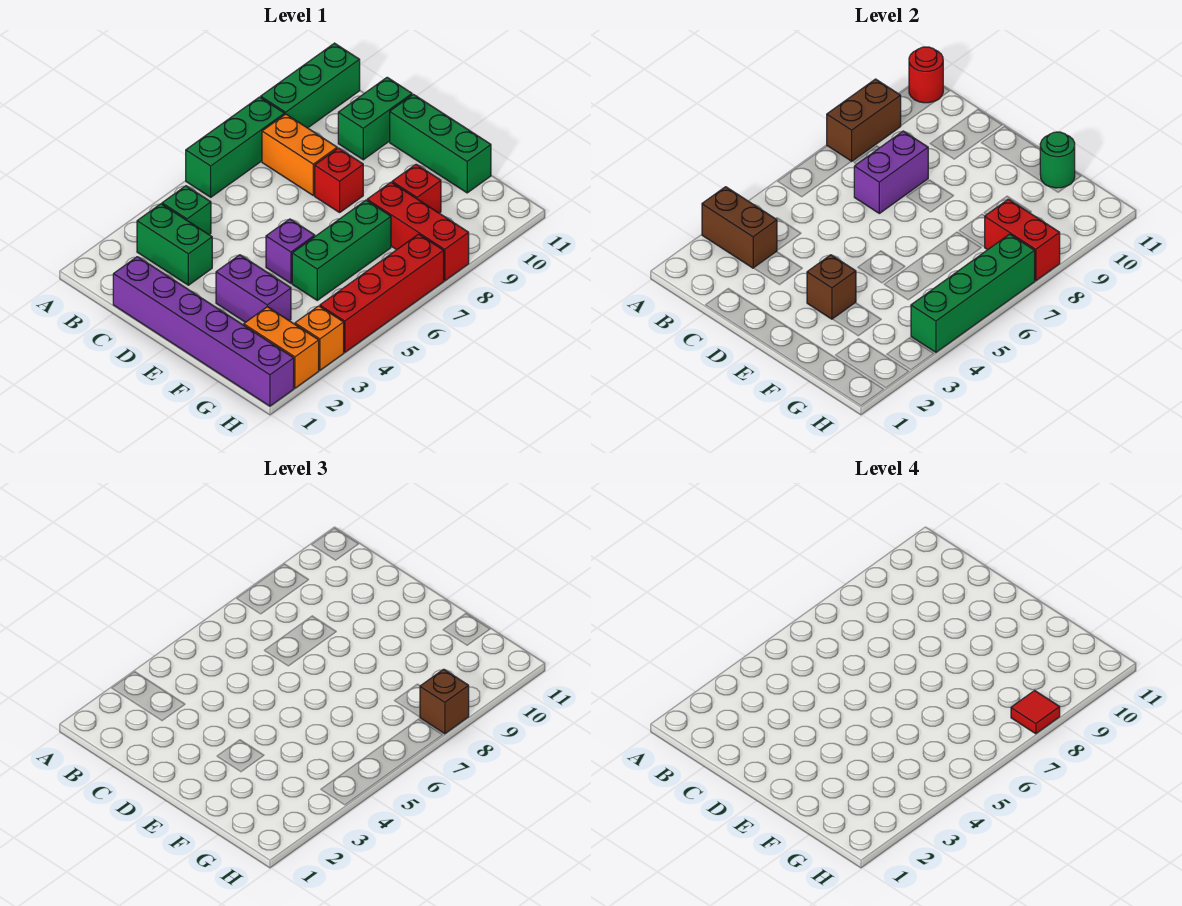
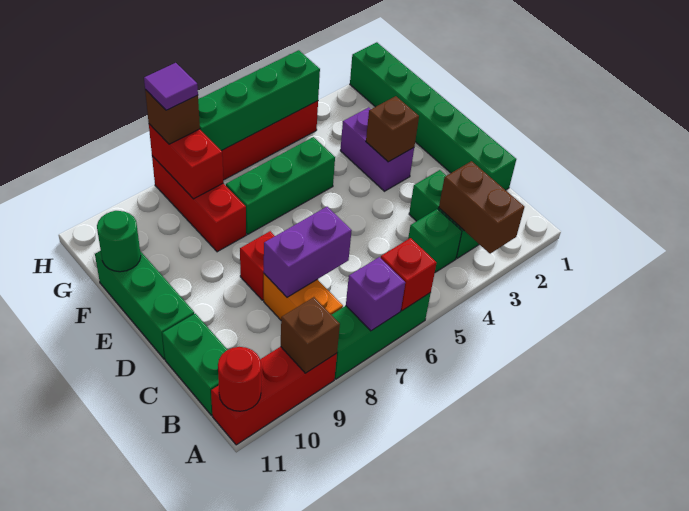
brown brick A8:A9 level 2 -> brown brick A9 level 2
green brick A9:A11 level 1 -> red brick A9:A11 level 1
purple brick C1:H1 level 1 -> green brick C1:H1 level 1
green brick C10:C11 level 1 -> green brick B11:C11 level 1
purple brick E5 level 1 -> purple brick A7 level 2
red brick F9 level 1 -> red brick A6 level 2
orange brick G2:H2 level 1 -> none
orange brick H3 level 1 -> none
red tile H8 level 4 -> purple tile H8 level 4

